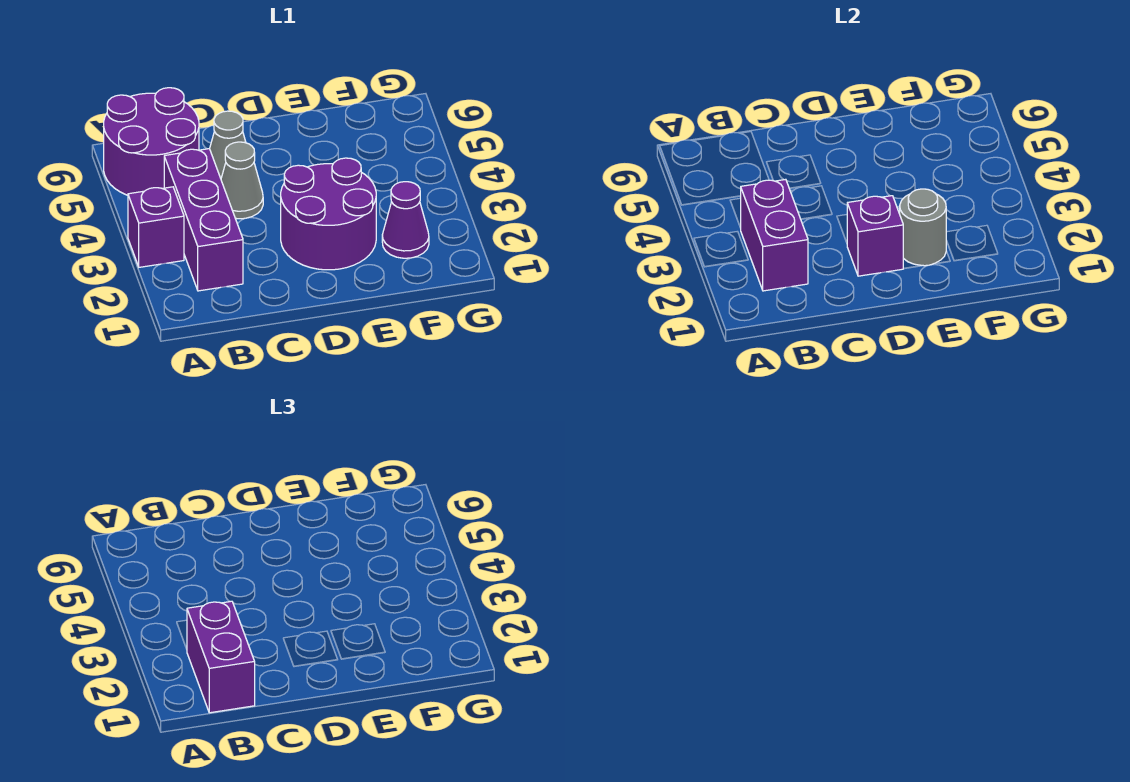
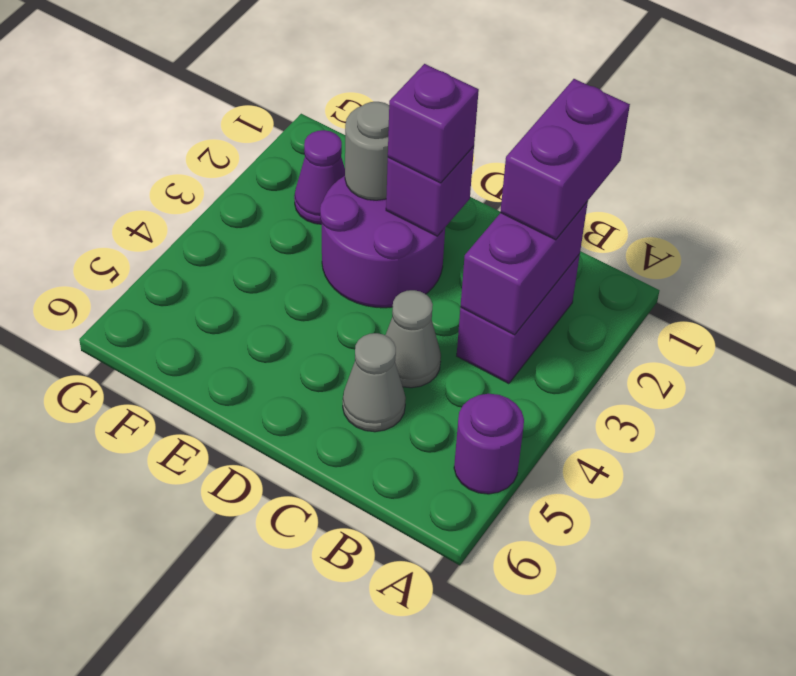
purple brick A3 level 1 -> purple brick D2 level 3
purple round brick A5:B6 level 1 -> purple round brick A5 level 1
purple brick B2:B4 level 1 -> purple brick B2:B3 level 1

